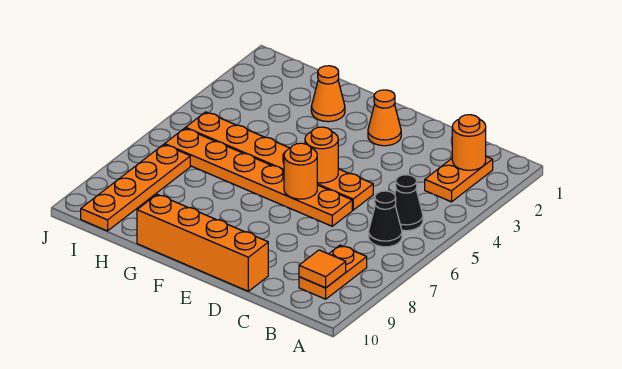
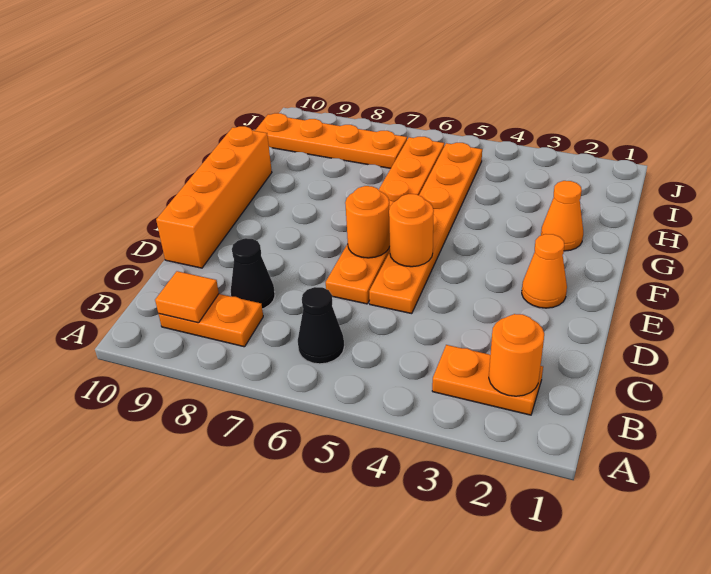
black cone B5 level 1 -> black cone C8 level 1

